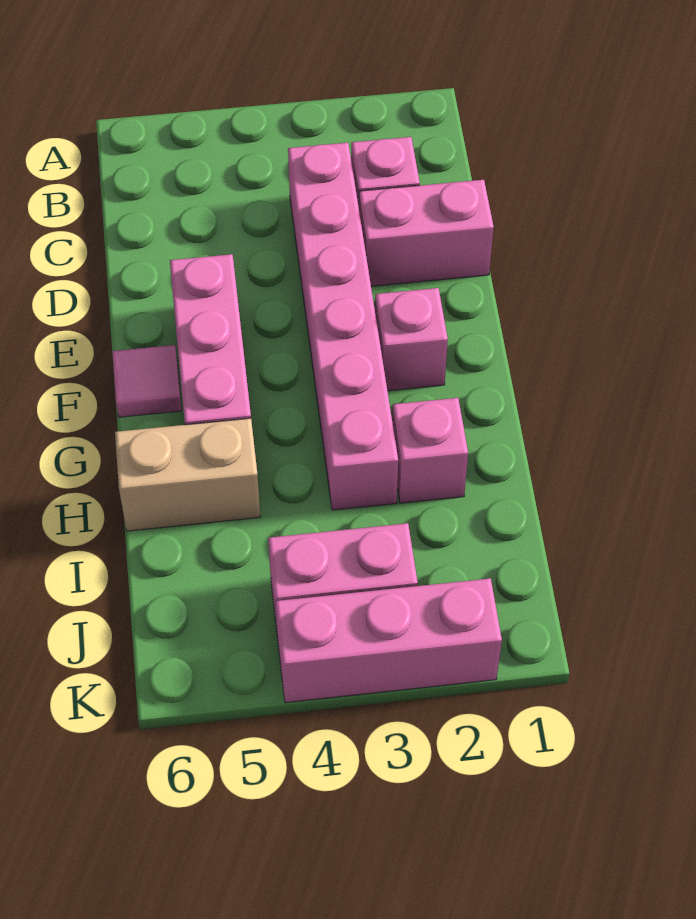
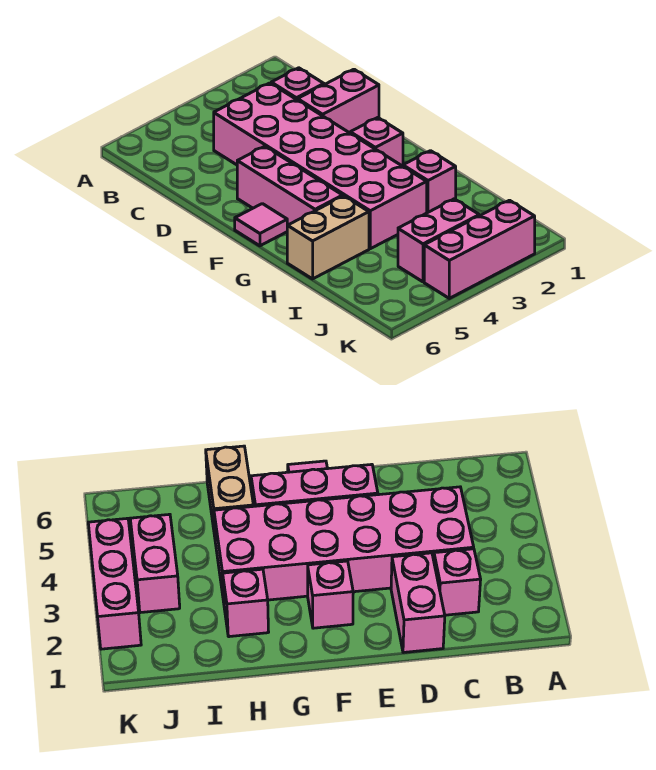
pink brick C3:H3 level 1 -> pink brick C3:H4 level 1

